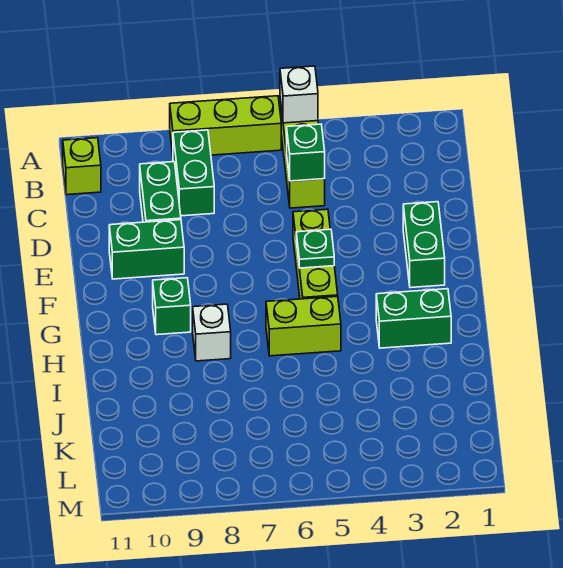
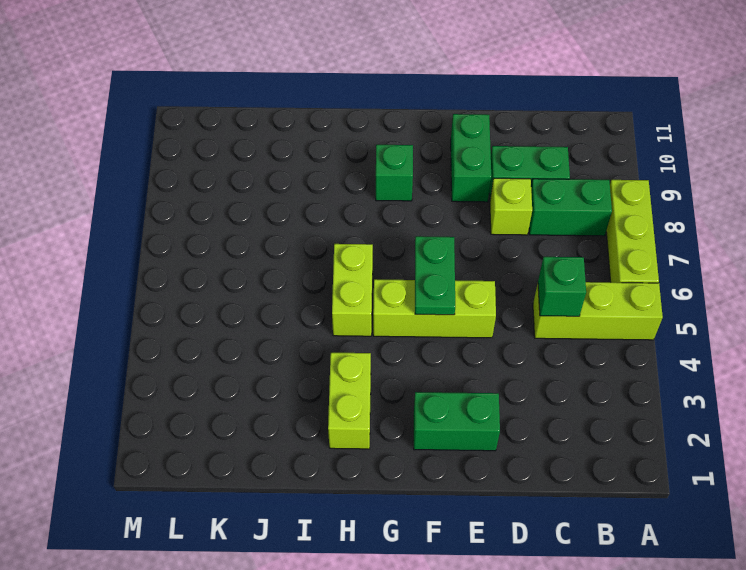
white brick A5 level 2 -> none
lime brick B11 level 1 -> lime brick D8 level 1
green plate F5 level 2 -> green plate F5:F6 level 2
green brick H2:H3 level 1 -> lime brick H2:H3 level 1
white brick H8 level 1 -> none

